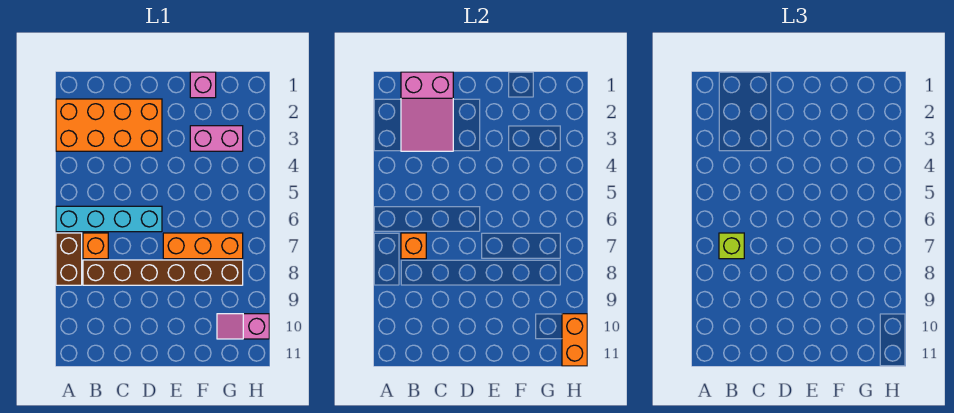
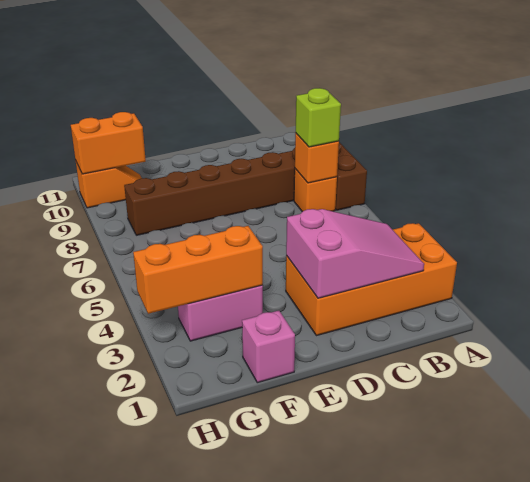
cyan brick A6:D6 level 1 -> none
pink slope B1:C3 level 2 top 1 -> pink slope B2:D3 level 2 top D
orange brick E7:G7 level 1 -> orange brick F3:H3 level 2
pink slope G10:H10 level 1 top H -> orange slope G10:H10 level 1 top H
orange brick H10:H11 level 2 -> orange brick G10:H10 level 2

